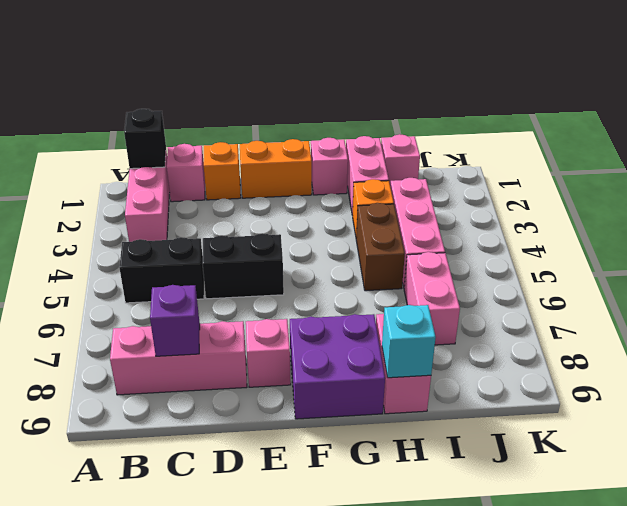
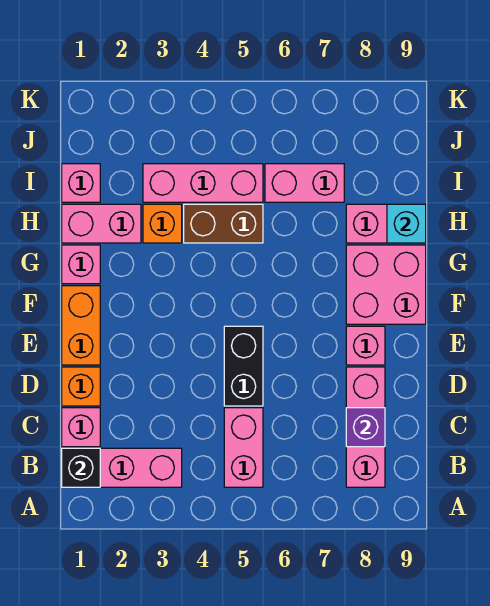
black brick B5:C5 level 1 -> pink brick B5:C5 level 1
purple brick F8:G9 level 1 -> pink brick F8:G9 level 1

